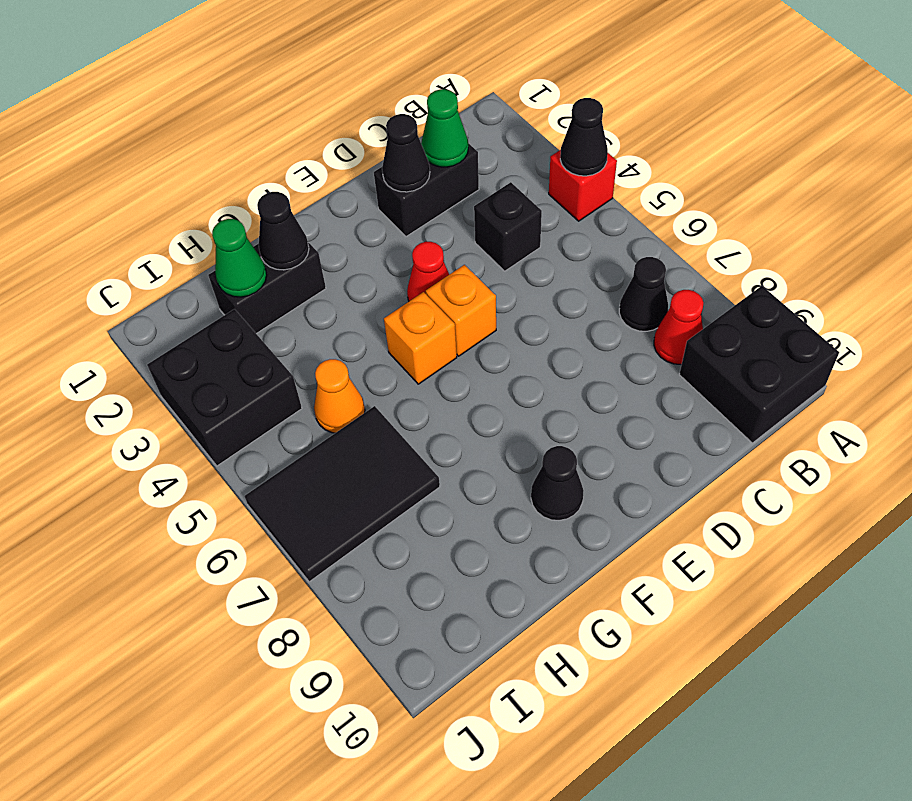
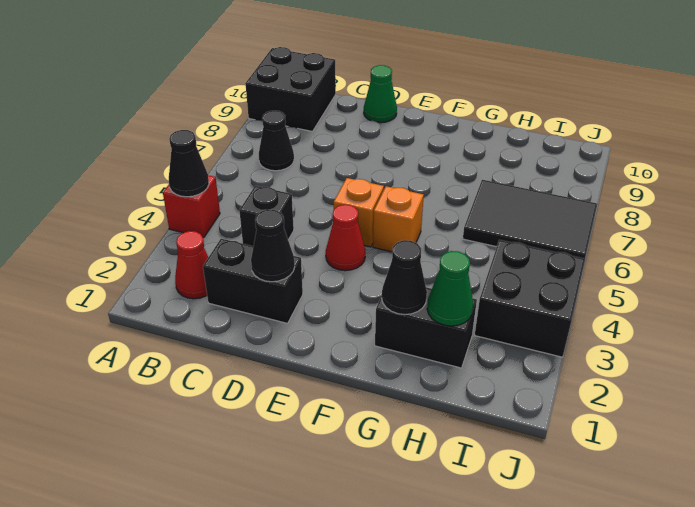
red cone B8 level 1 -> red cone B2 level 1
green cone C2 level 2 -> green cone D10 level 1
black cone F9 level 1 -> none
orange cone H5 level 1 -> none

